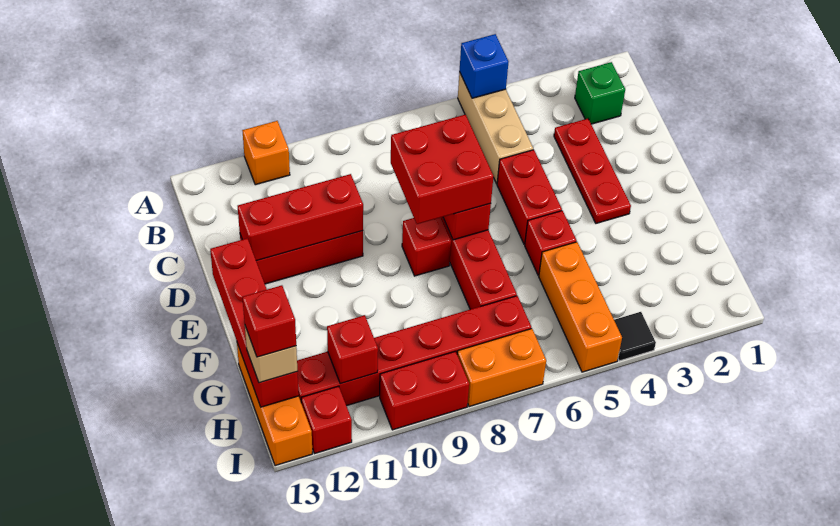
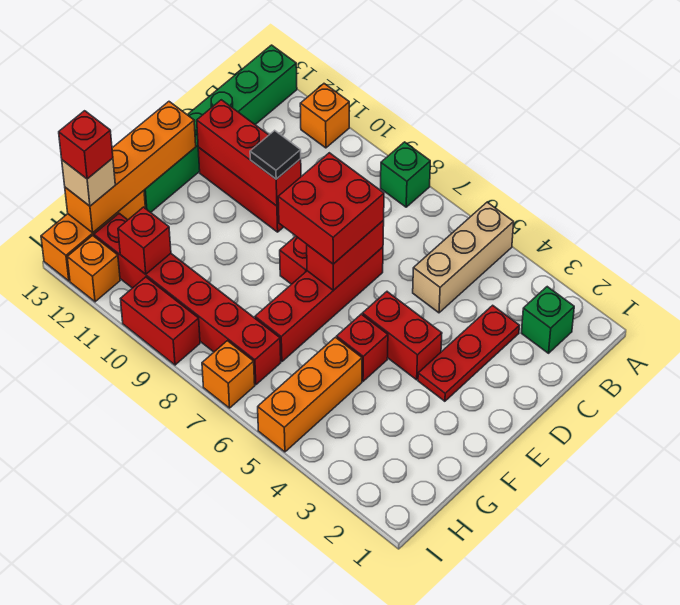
blue brick A5 level 2 -> none
none -> green brick A8 level 1
none -> green brick A13:F13 level 1
red brick D5:E5 level 1 -> red brick E4:E5 level 1
red brick E13:H13 level 2 -> orange brick E13:H13 level 2
black tile I4 level 1 -> black tile D10 level 3
orange brick I7:I8 level 1 -> orange brick I7 level 1
red brick I12 level 1 -> orange brick I12 level 1

